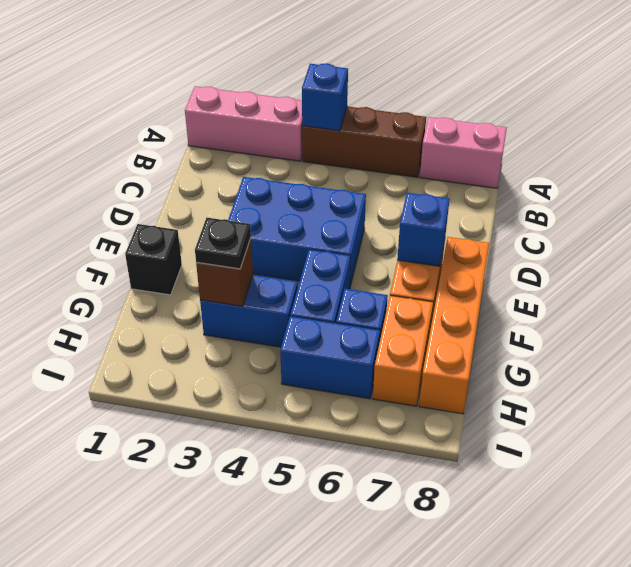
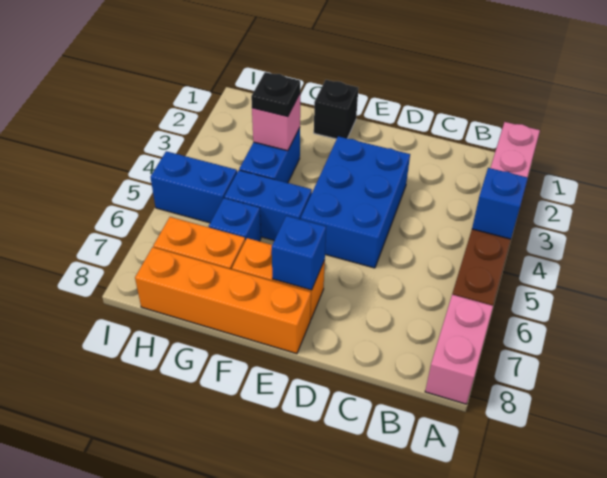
brown brick G3 level 2 -> pink brick G3 level 2
blue brick H5:H6 level 1 -> blue brick H5:I5 level 1

